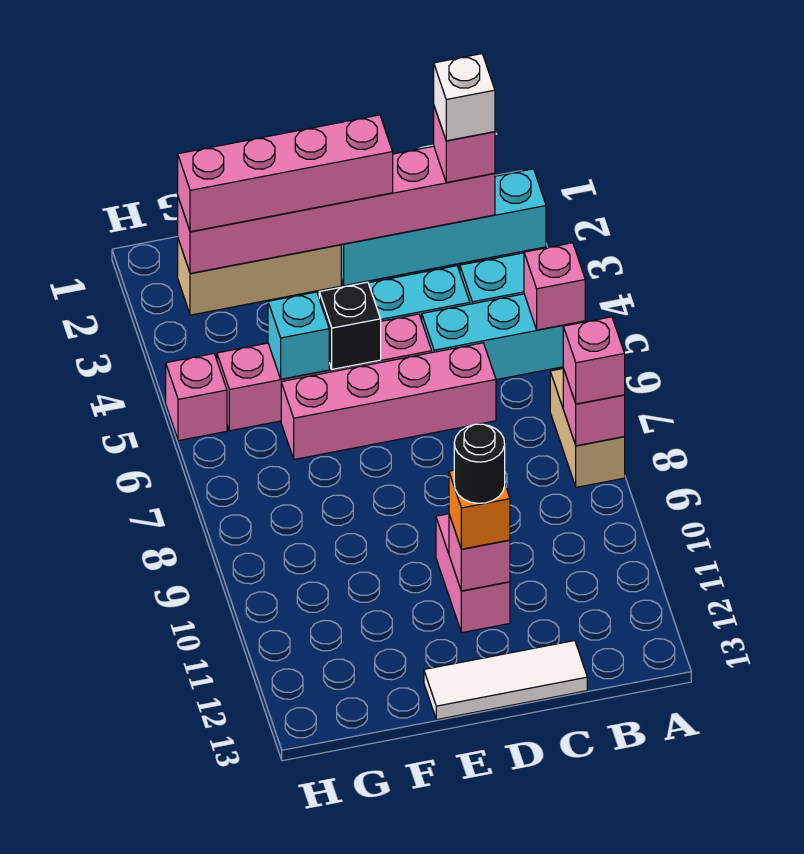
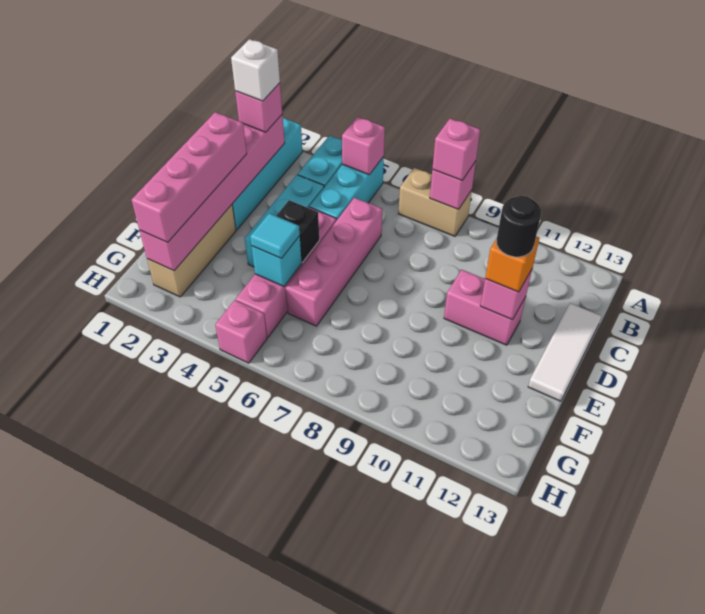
none -> cyan tile F5 level 3

